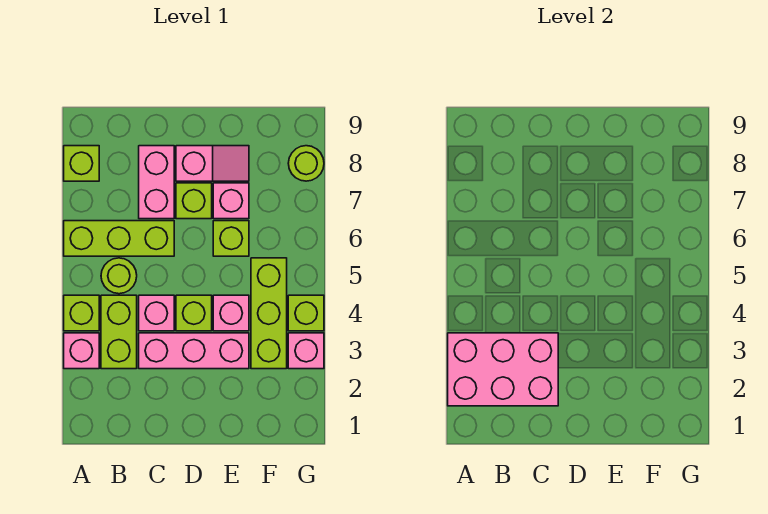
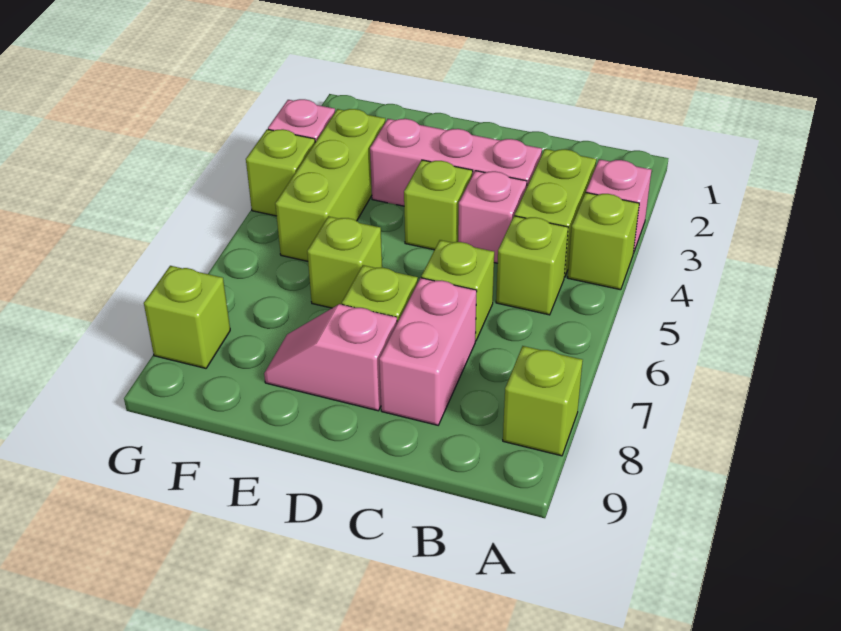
pink brick A2:C3 level 2 -> none
lime brick A6:C6 level 1 -> lime brick C6 level 1
lime round brick B5 level 1 -> lime brick B5 level 1
pink brick E4 level 1 -> none
pink brick E7 level 1 -> none
lime round brick G8 level 1 -> lime brick G8 level 1

